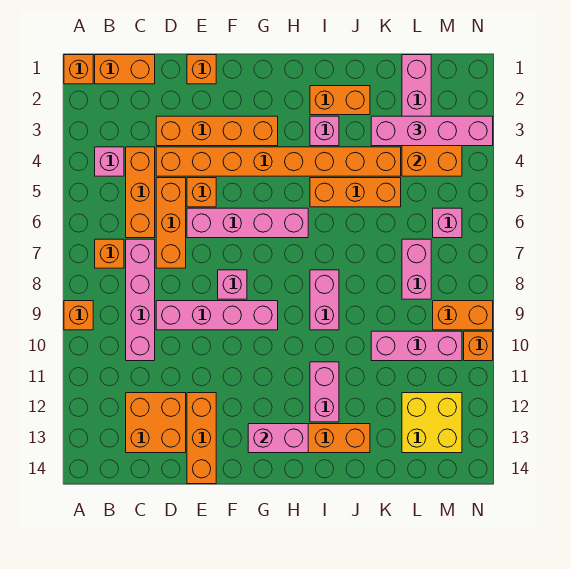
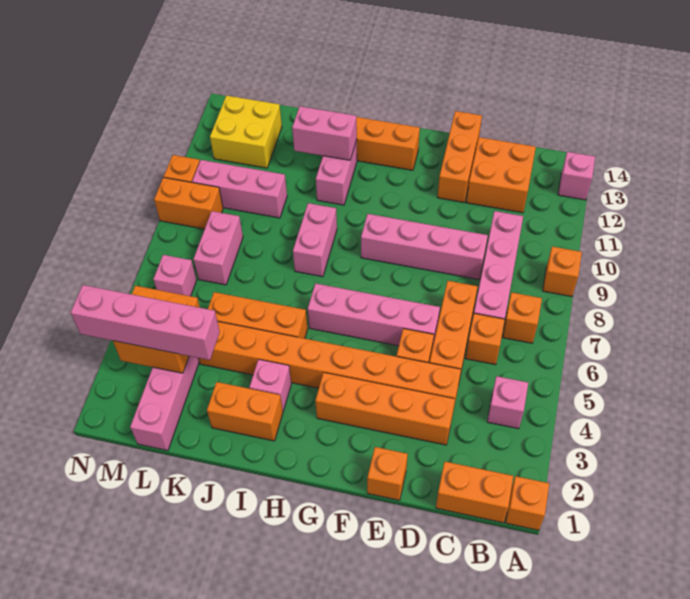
orange brick C4:C6 level 1 -> orange brick C6 level 1
pink brick F8 level 1 -> pink brick A13 level 1
pink brick G13:H13 level 2 -> pink brick I12:J12 level 2

